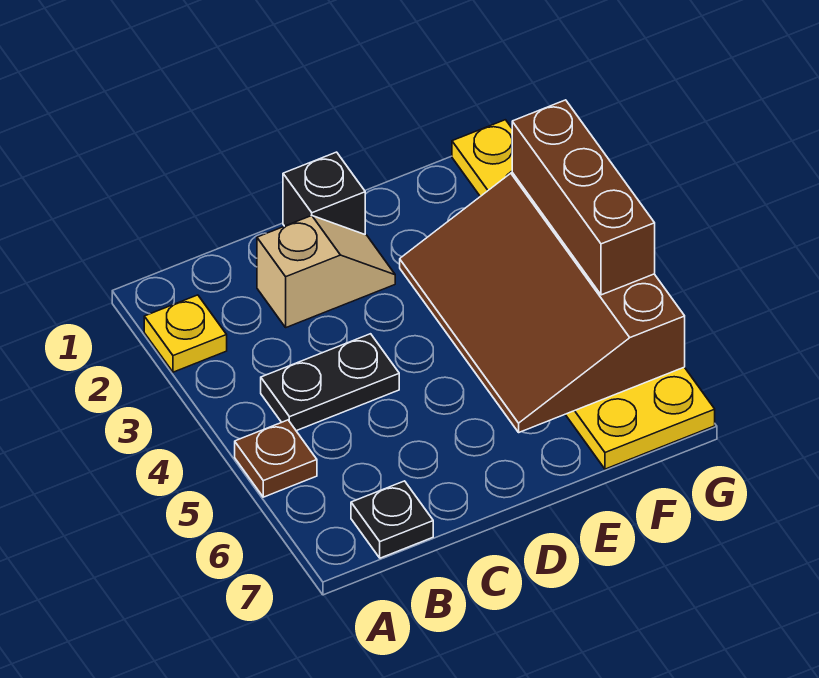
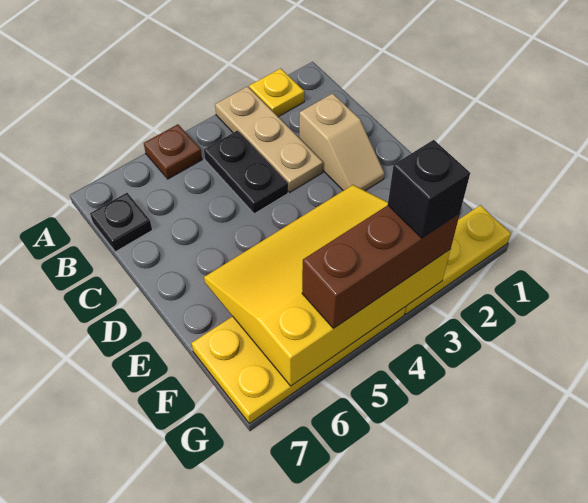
none -> tan plate A3:C3 level 1
black brick D1 level 1 -> black brick G3 level 4
brown slope E3:G6 level 2 top G -> yellow slope E3:G6 level 2 top G

